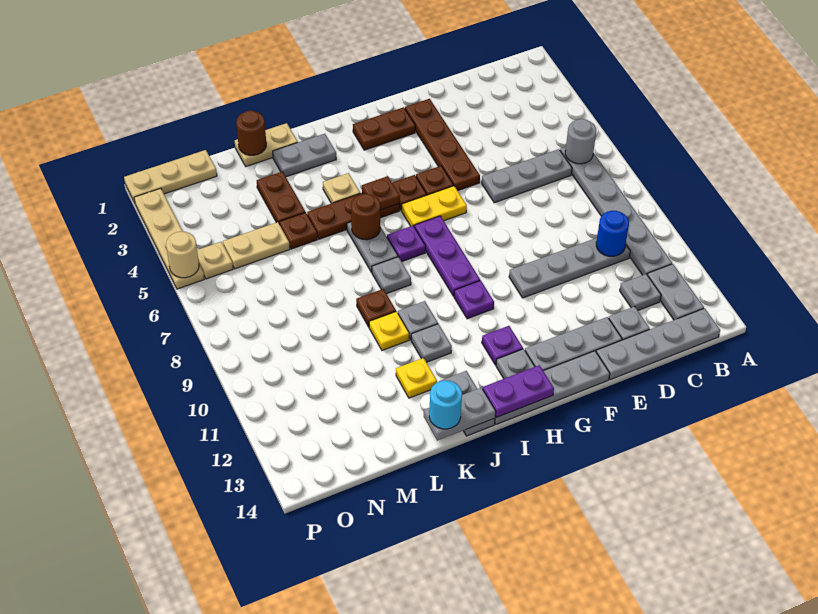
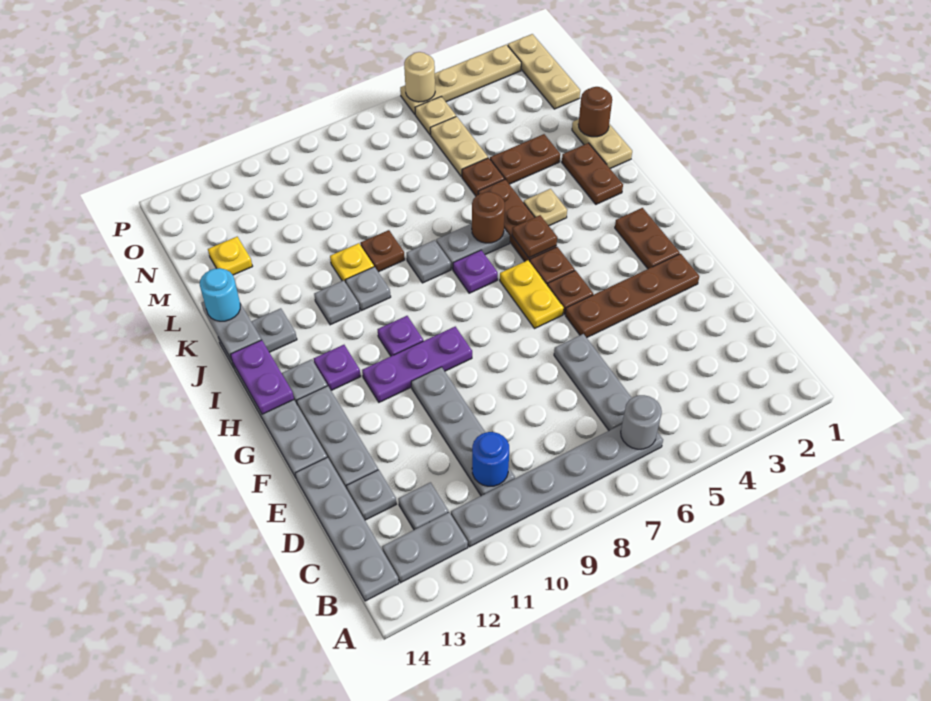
purple plate H7:H9 level 1 -> purple plate G9:G11 level 1
grey plate J2:K2 level 1 -> brown plate J2:K2 level 1
yellow plate K12 level 1 -> yellow plate M13 level 1

